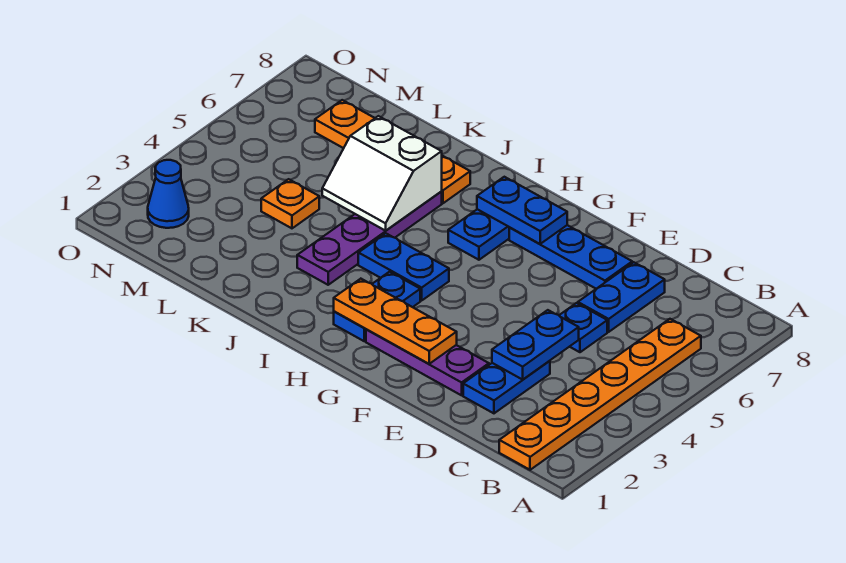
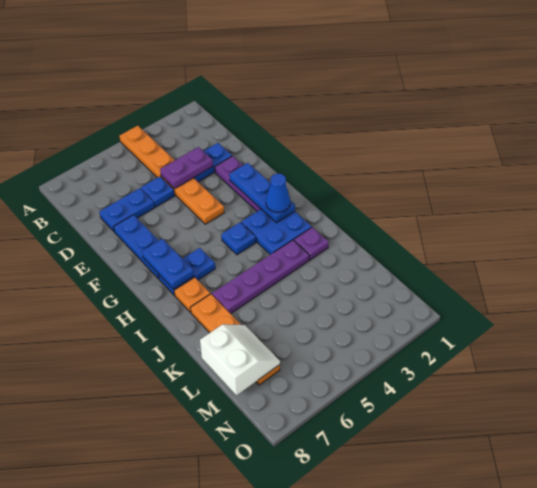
orange plate B1:B6 level 1 -> orange plate A4:F4 level 1
blue plate D3:D4 level 2 -> purple plate D3:D4 level 2
orange plate F2:H2 level 2 -> blue plate F2:H2 level 2
blue plate H2:H3 level 1 -> blue plate H2:I3 level 1
blue plate H4:I4 level 1 -> blue plate H4 level 1
none -> purple plate J2 level 1
white slope J5:K6 level 2 top 6 -> white slope L7:M8 level 2 top 8
orange plate L4 level 1 -> orange plate I7 level 1
blue cone N2 level 1 -> blue cone H2 level 3

